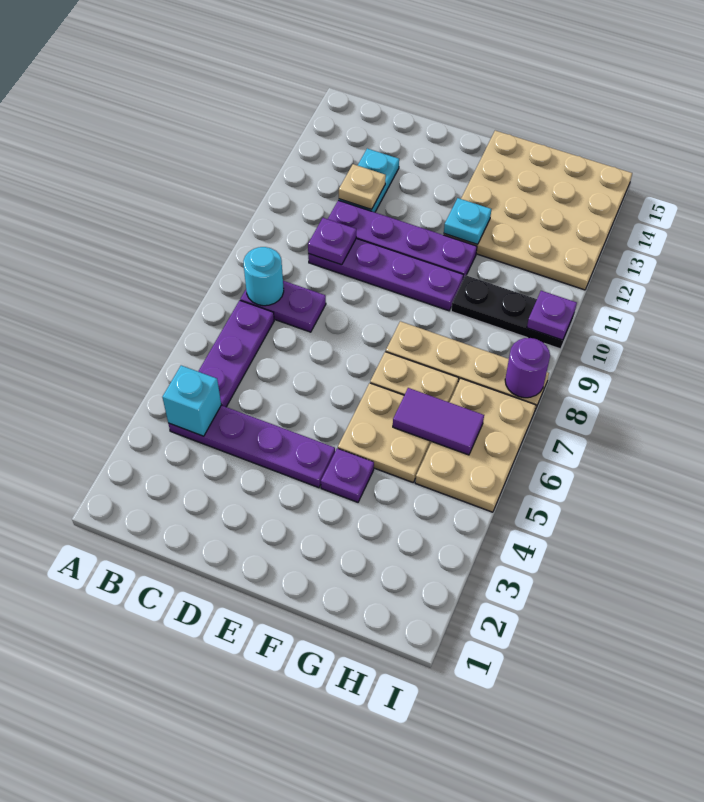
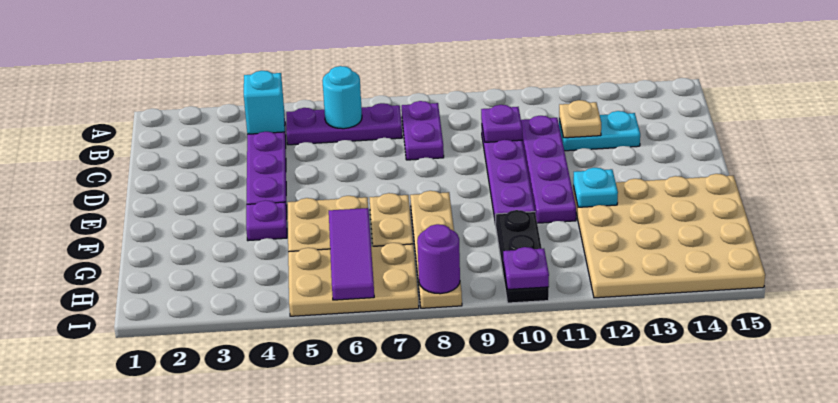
cyan round brick B8 level 2 -> cyan round brick B6 level 2
purple tile G6:H6 level 2 -> purple tile G6:I6 level 2

